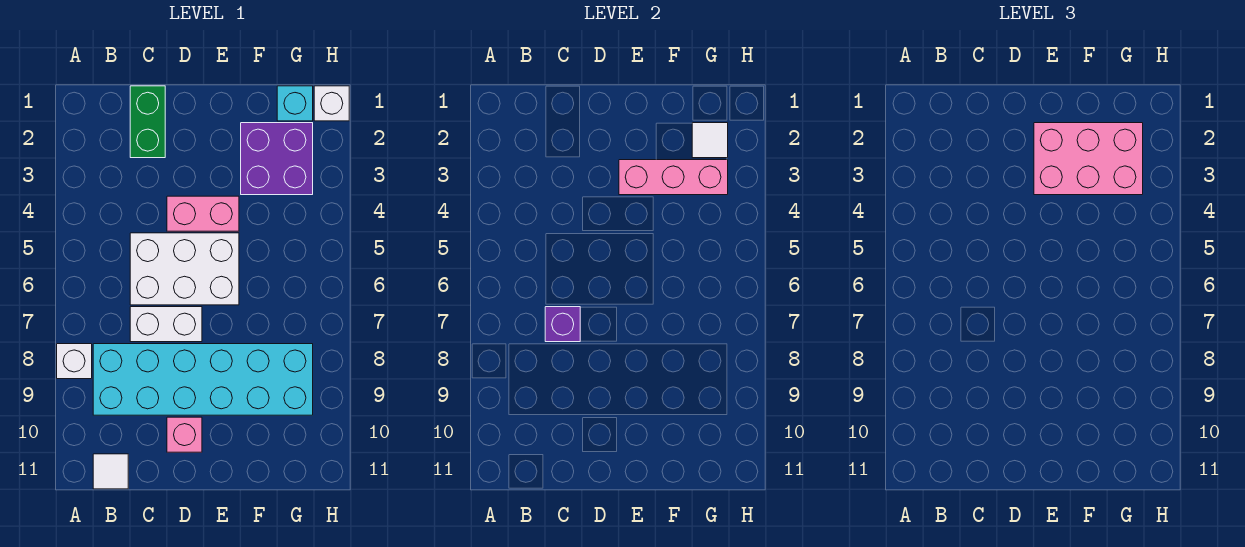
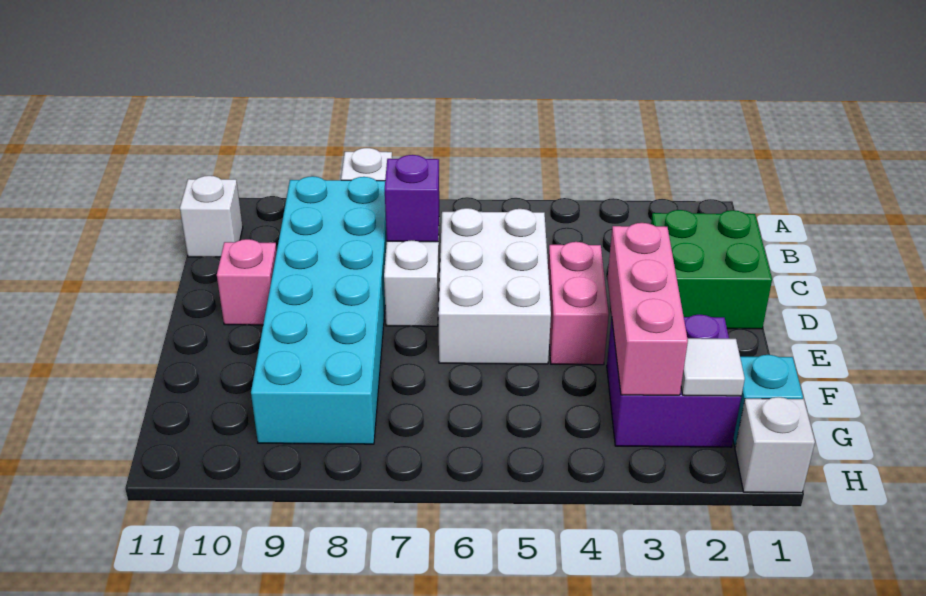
white tile B11 level 1 -> white brick B11 level 1
green brick C1:C2 level 1 -> green brick C1:D2 level 1
pink brick E2:G3 level 3 -> none

